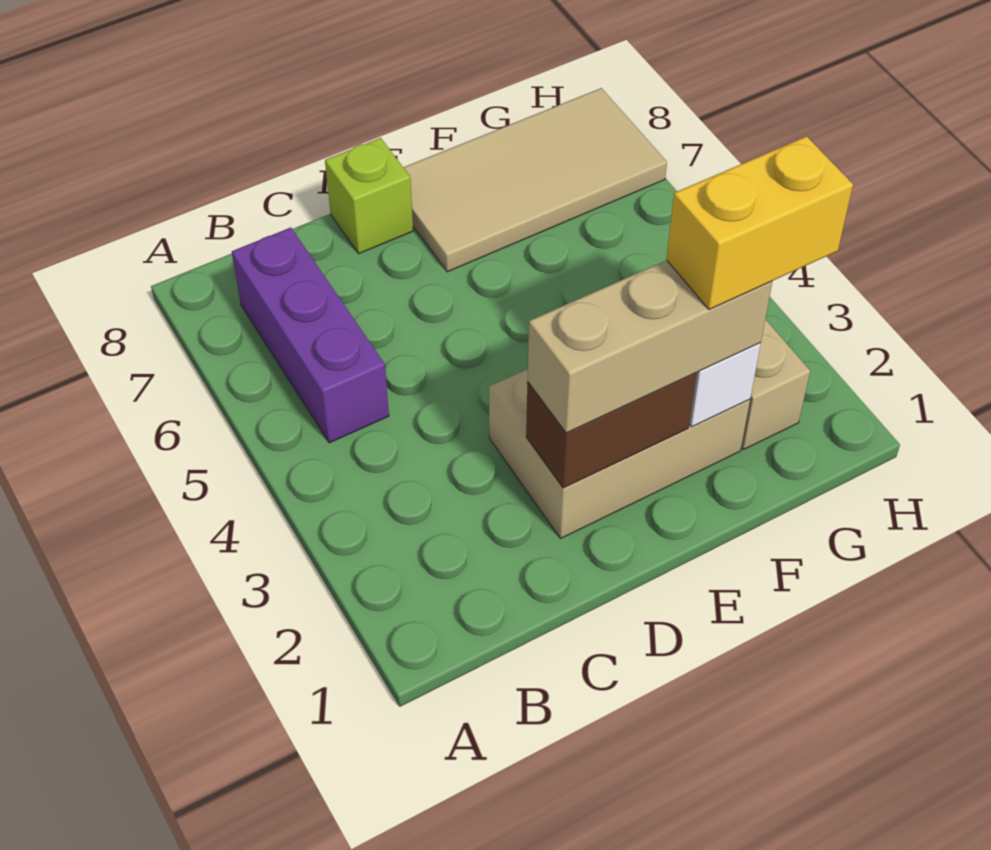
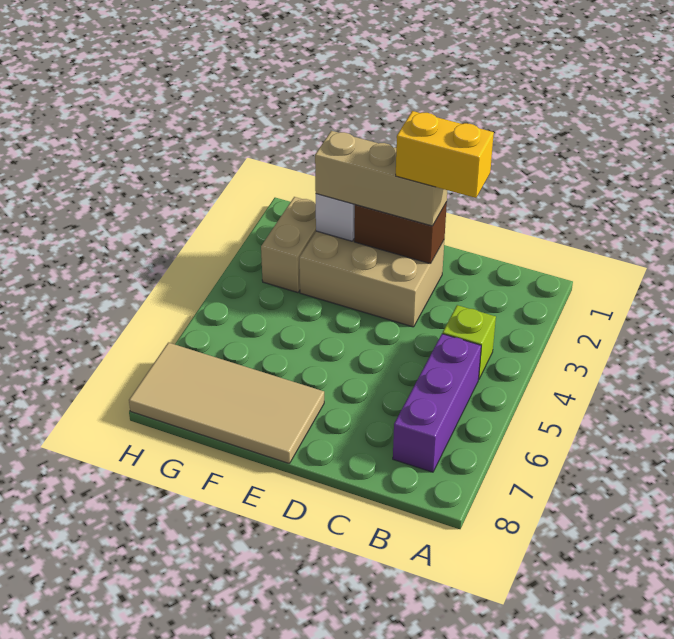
lime brick D8 level 1 -> lime brick B4 level 1
yellow brick F2:G2 level 4 -> yellow brick C2:D2 level 4

